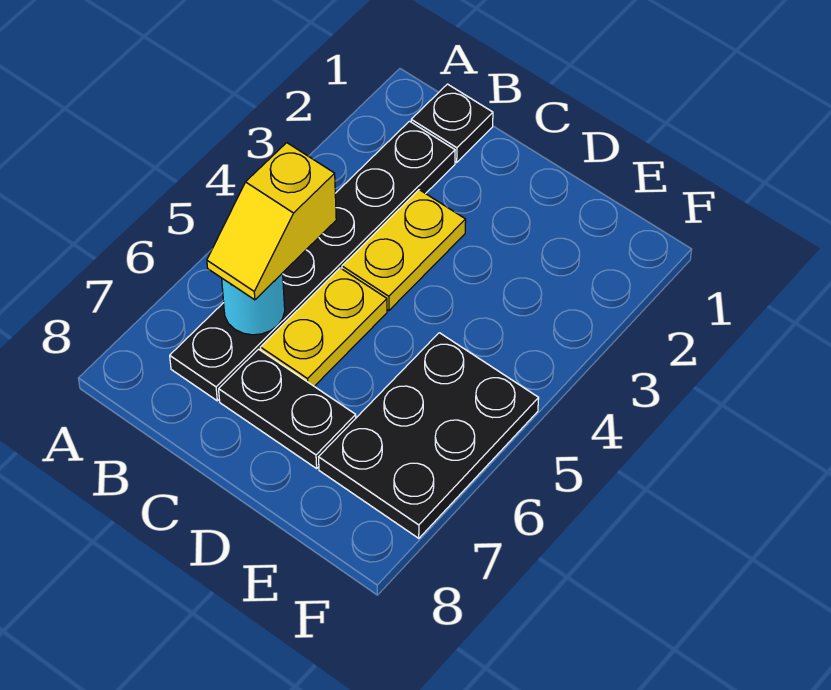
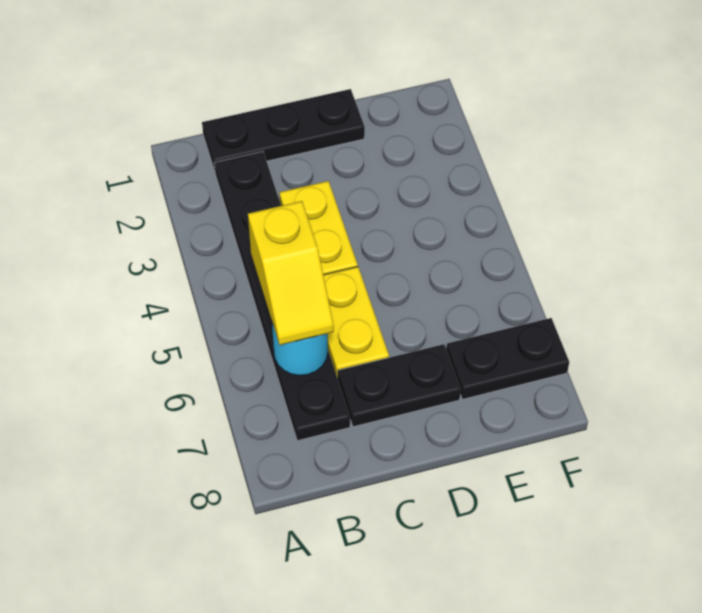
black plate B1 level 1 -> black plate B1:D1 level 1
black plate E5:F7 level 1 -> black plate E7:F7 level 1

